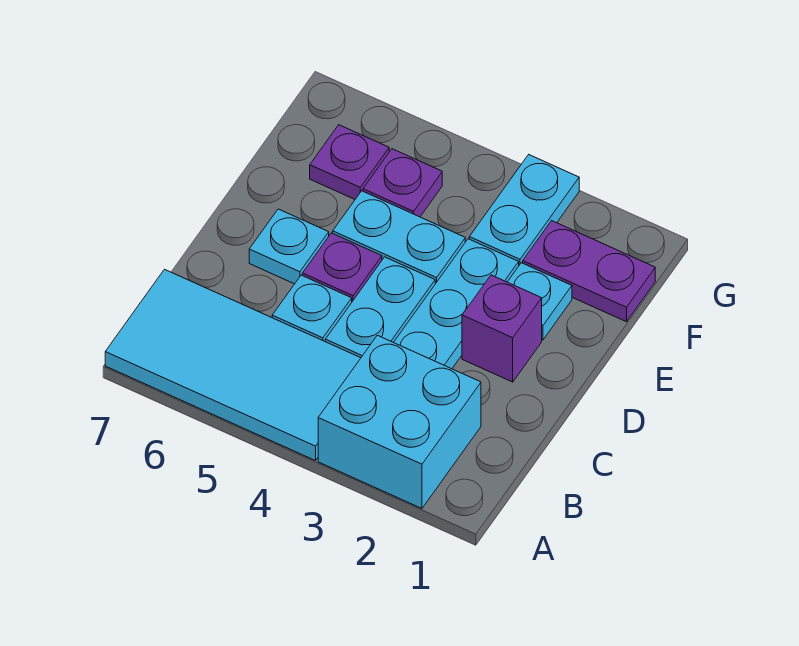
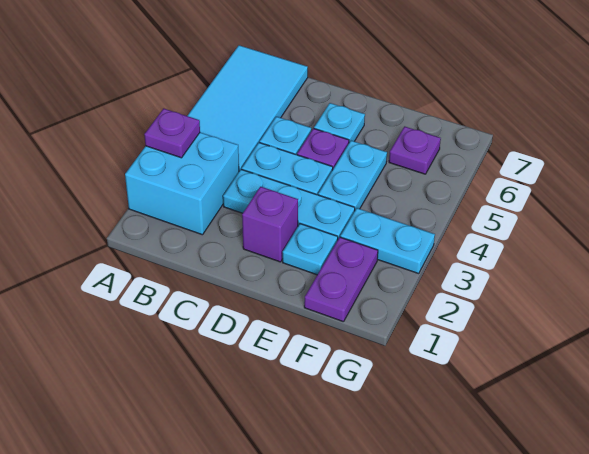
purple plate F5 level 1 -> purple plate A3 level 2

